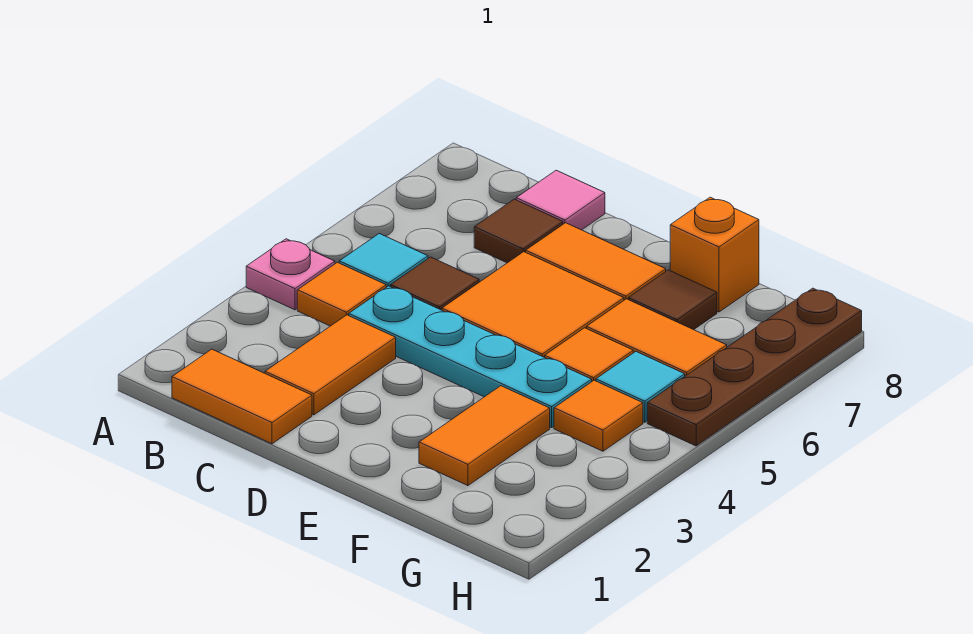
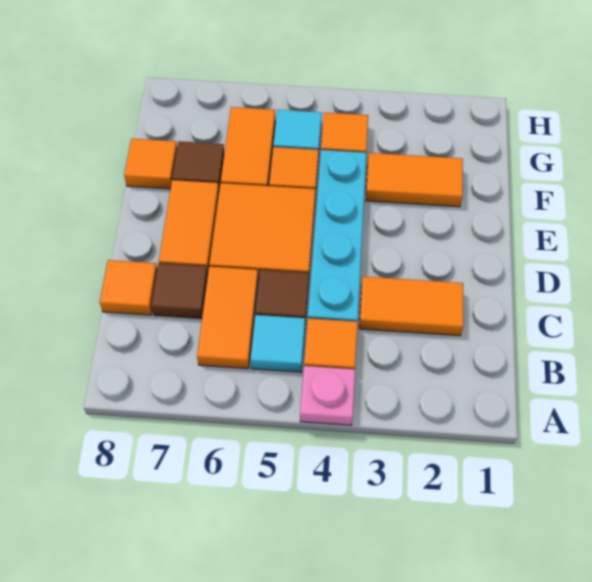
orange tile B1:C1 level 1 -> orange tile B6:C6 level 1
pink tile C8 level 1 -> orange tile C8 level 1
orange brick F8 level 1 -> orange tile F8 level 1
brown plate H5:H8 level 1 -> none

